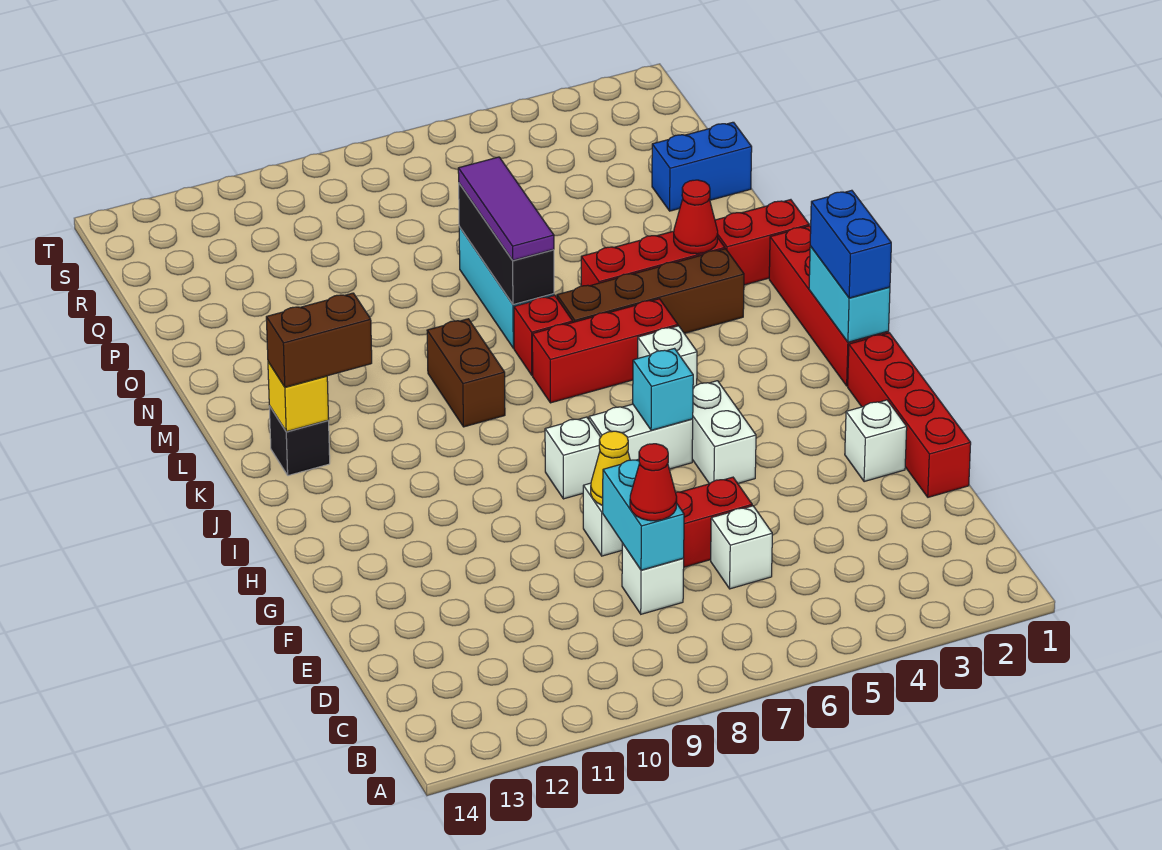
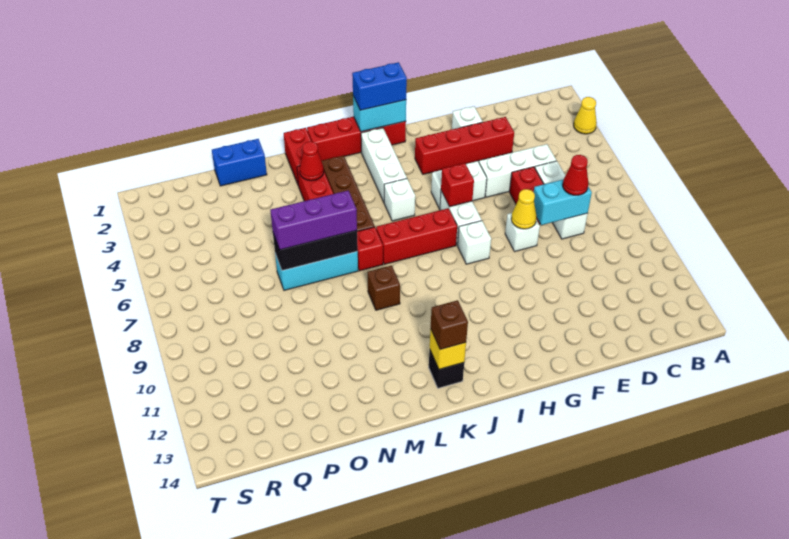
none -> yellow cone A3 level 1
none -> white brick D5:F5 level 1
red brick E1:H1 level 1 -> red brick E3:H3 level 1
cyan brick H6 level 2 -> red brick H6 level 2
none -> white brick J2:J4 level 1
red brick K5:K7 level 1 -> red brick I7:K7 level 1
brown brick K9:L9 level 1 -> brown brick L9 level 1
brown brick K12:K13 level 3 -> brown brick K13 level 3
purple tile M7:O7 level 3 -> purple brick M7:O7 level 3
blue brick P1:P2 level 1 -> blue brick O1:P1 level 1

